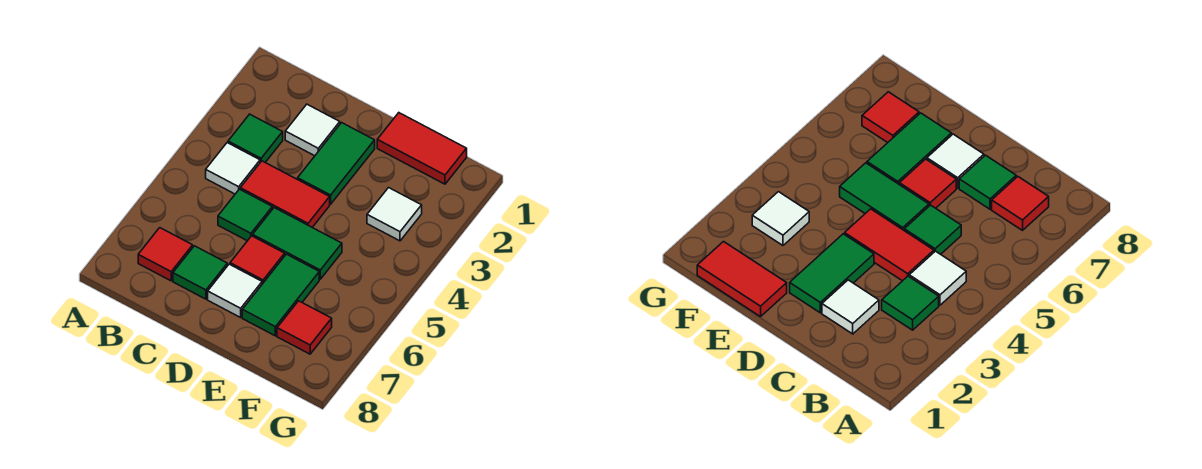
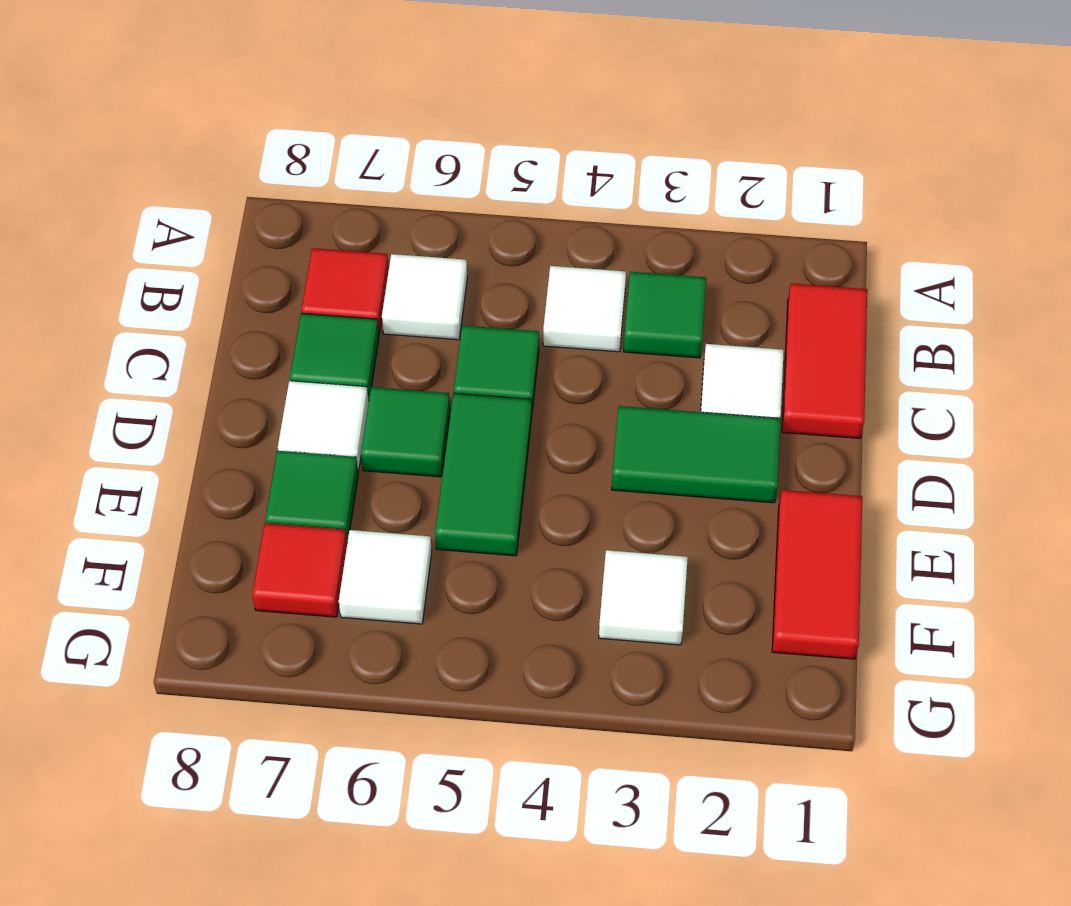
none -> white tile B6 level 1
red tile C4:D4 level 1 -> red tile B1:C1 level 1
red tile D6 level 1 -> green tile D6 level 1
green tile E6:E7 level 1 -> green tile E7 level 1
none -> white tile F6 level 1

